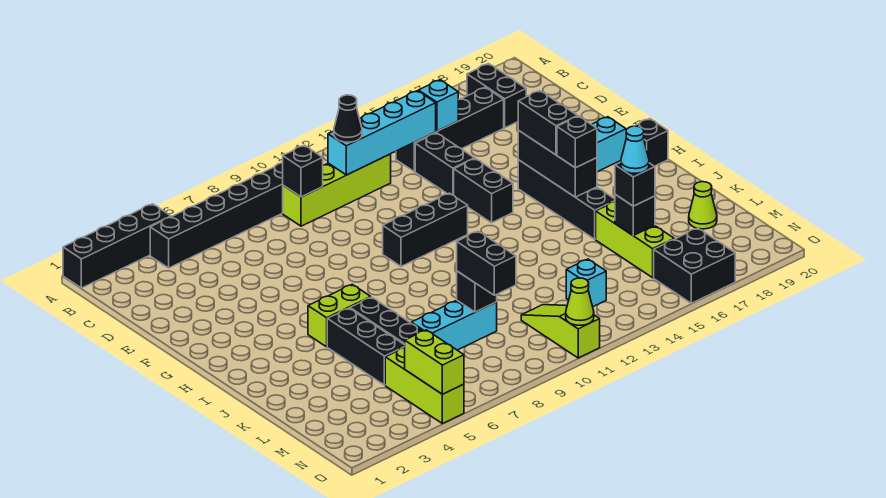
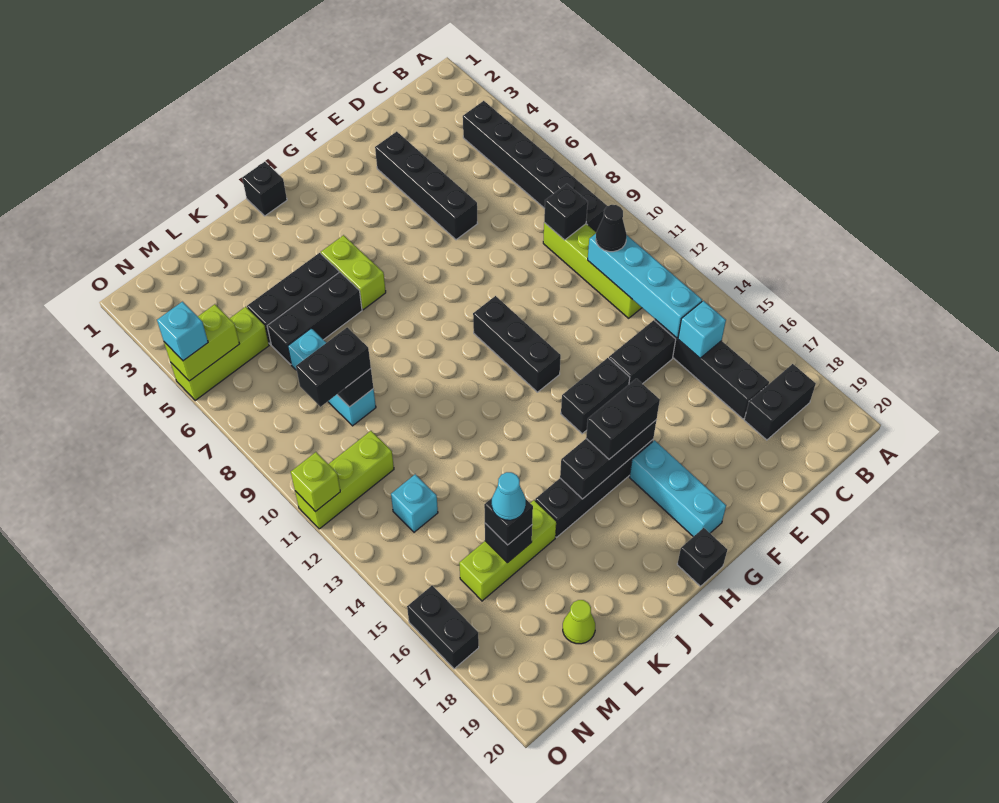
black brick A1:A4 level 1 -> black brick E3:E6 level 1
black brick I16 level 3 -> black brick I1 level 1
lime slope M11:O11 level 1 top O -> lime brick M11:O11 level 1
black brick N16:O17 level 1 -> black brick O16:O17 level 1
none -> cyan brick O5 level 3
lime cone O11 level 2 -> lime brick O11 level 2

